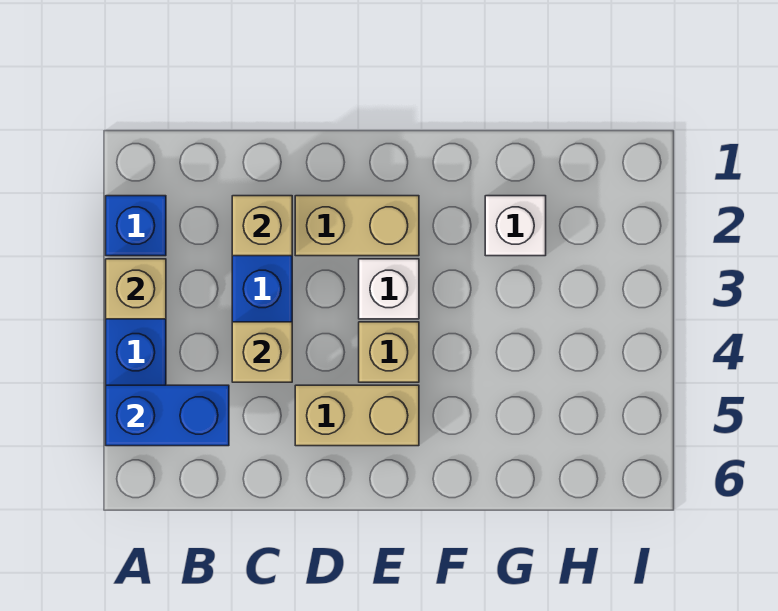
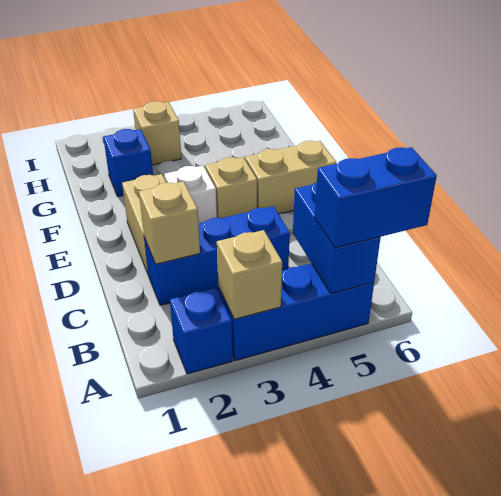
none -> blue brick A5:A6 level 3
tan brick C4 level 2 -> tan brick H3 level 1
tan brick D5:E5 level 1 -> tan brick E5:E6 level 1
white brick G2 level 1 -> blue brick G2 level 1

